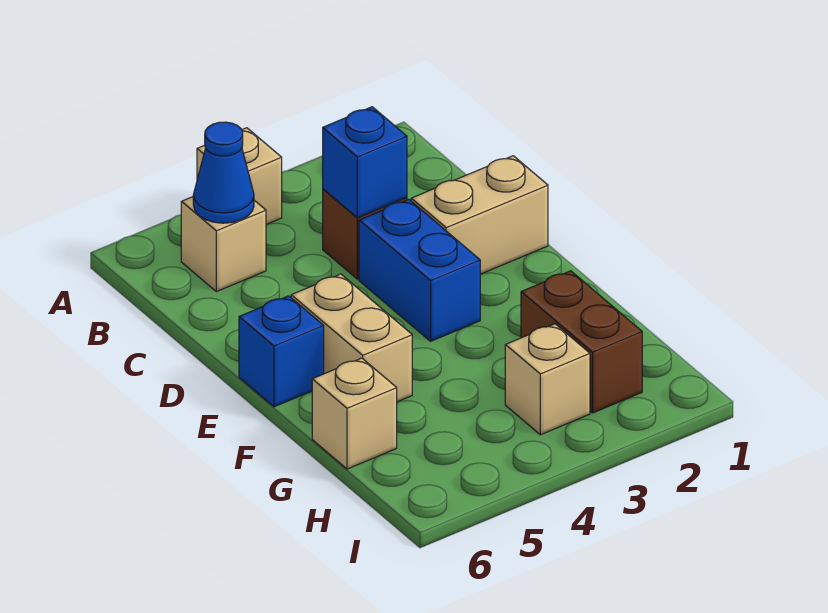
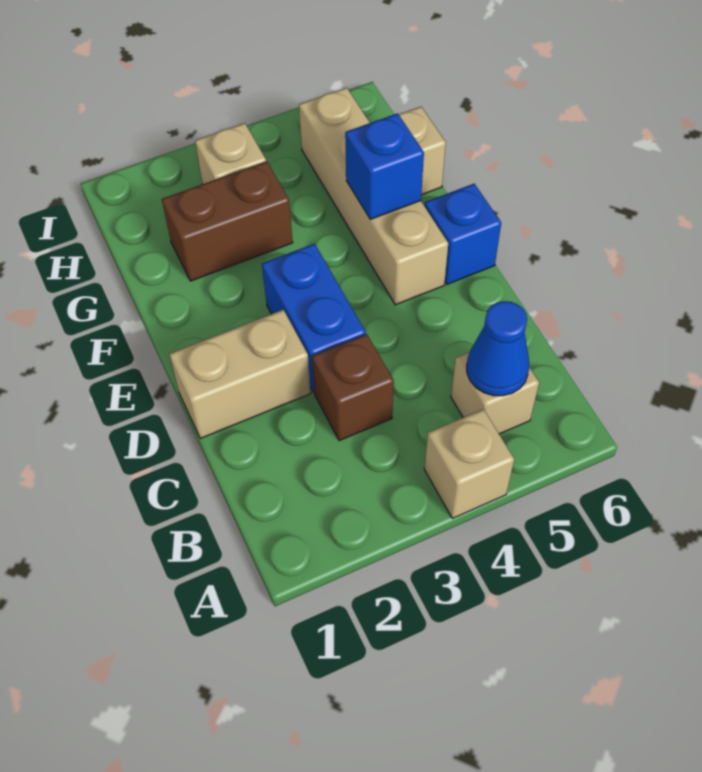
blue brick C3 level 2 -> blue brick F5 level 2
tan brick E5:F5 level 1 -> tan brick E5:H5 level 1
brown brick G2:H2 level 1 -> brown brick G2:G3 level 1

